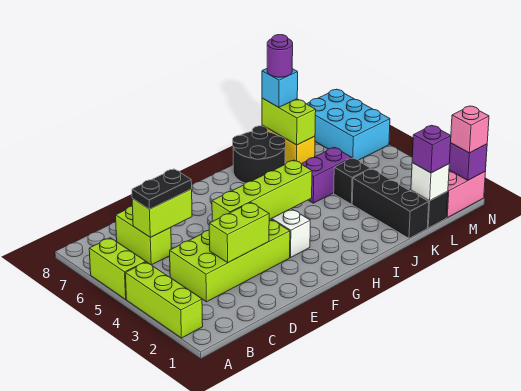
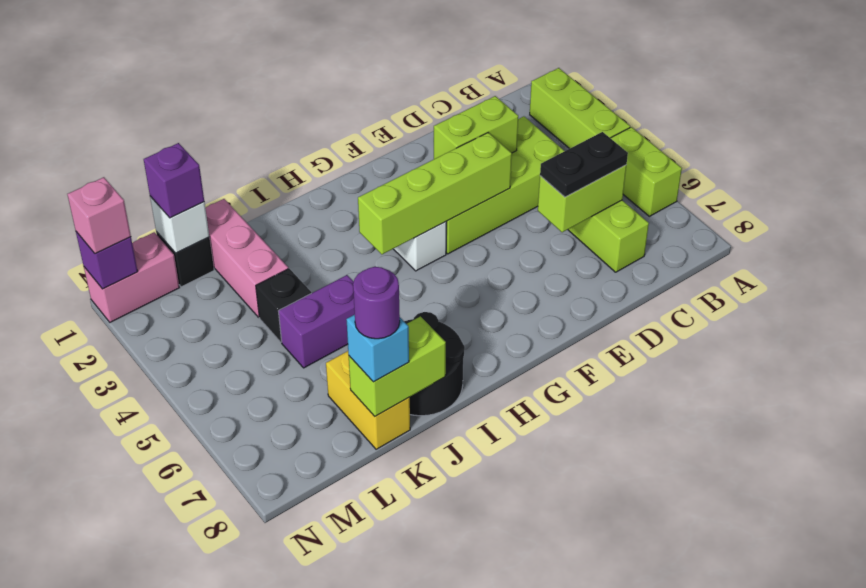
black brick K1:K3 level 1 -> pink brick K1:K3 level 1
lime brick K7:K8 level 2 -> lime brick J8:K8 level 2
cyan brick M6:N8 level 1 -> none

